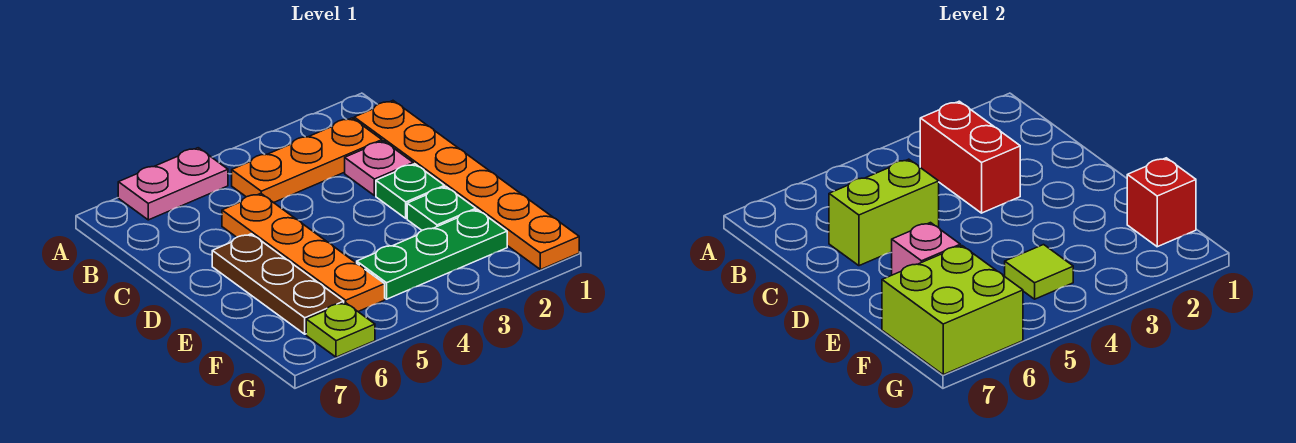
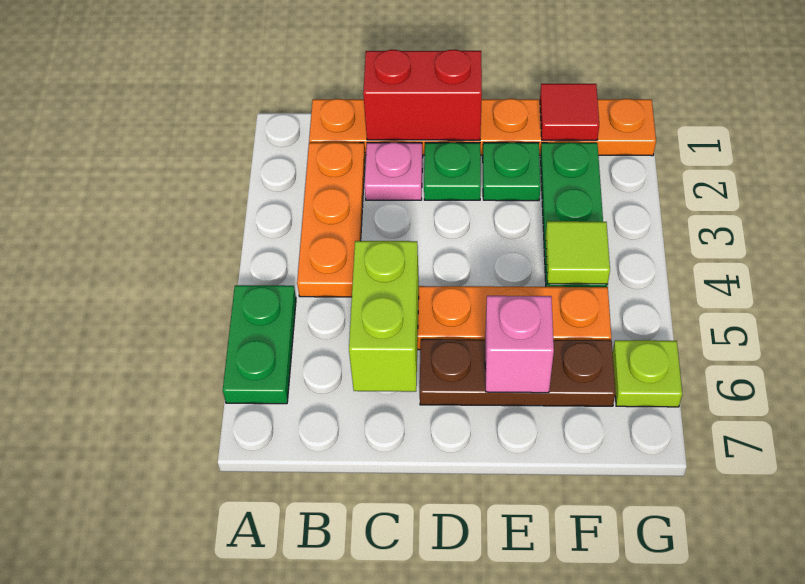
pink plate A5:A6 level 1 -> green plate A5:A6 level 1
red brick B3:C3 level 2 -> red brick C1:D1 level 2
red brick F1 level 2 -> red tile F1 level 2
lime brick F6:G7 level 2 -> none

